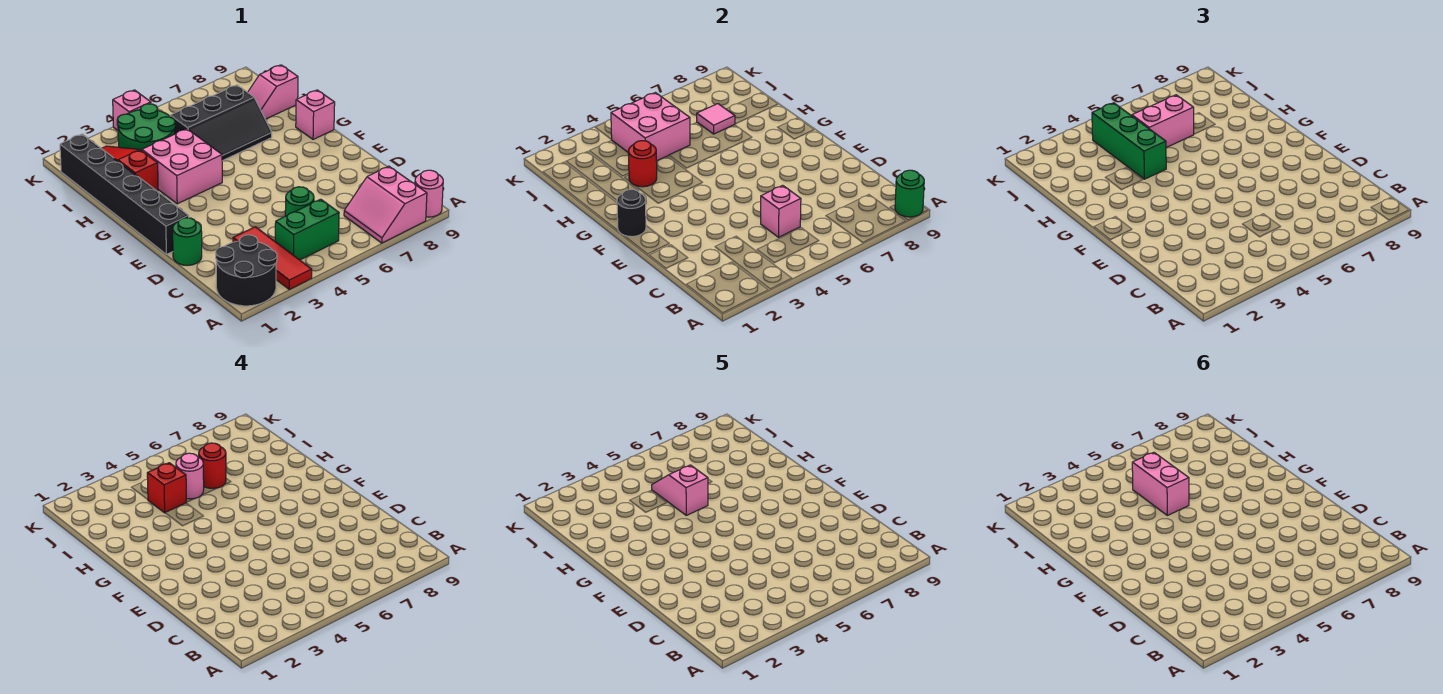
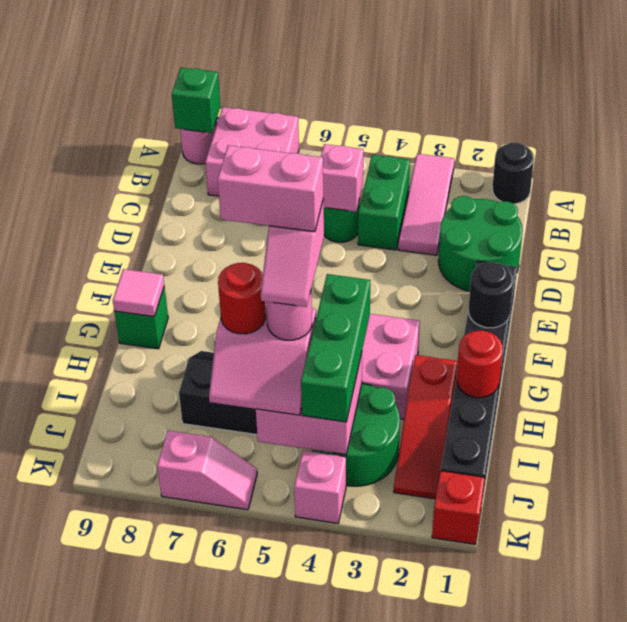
black round brick A1:B2 level 1 -> black round brick A1 level 1
red tile A3:C3 level 1 -> pink tile A3:C3 level 1
pink slope A7:B8 level 1 top 8 -> pink brick A7:B8 level 1
green round brick A9 level 2 -> green brick A9 level 2
green brick B4:B5 level 1 -> green brick B4:C4 level 1
green round brick D1 level 1 -> green round brick C1:D2 level 1
pink brick G9 level 1 -> green brick G9 level 1
red round brick H3 level 2 -> red round brick H1 level 2
pink brick H5:I5 level 6 -> pink brick H5:H6 level 6
red brick I4 level 4 -> red brick K1 level 1
pink tile I7 level 2 -> pink tile G9 level 2
pink slope I8:I9 level 1 top 9 -> pink slope K6:K7 level 1 top 7

